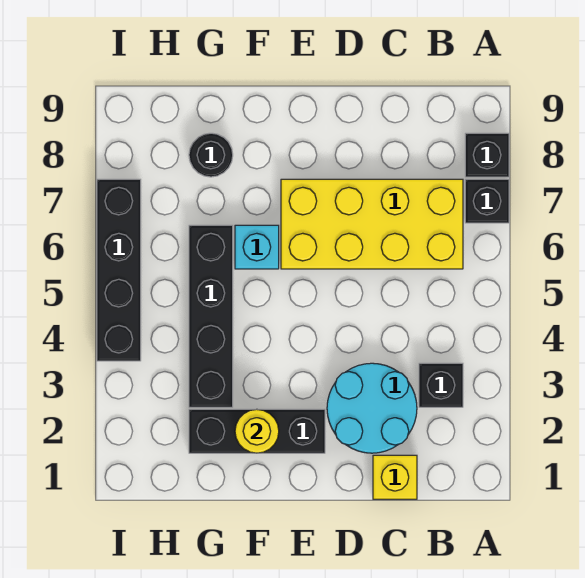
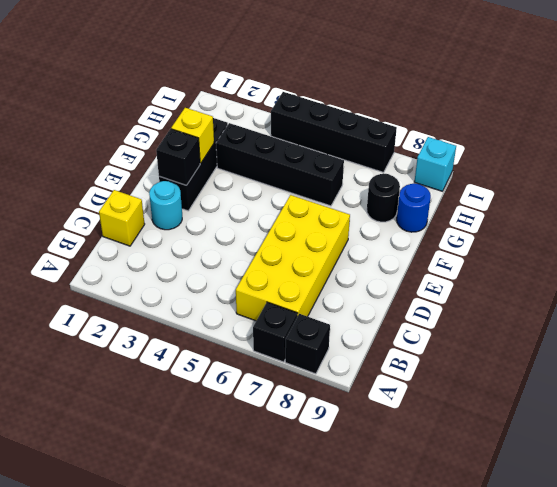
black brick B3 level 1 -> black brick E2 level 2
cyan round brick C2:D3 level 1 -> cyan round brick D2 level 1
yellow round brick F2 level 2 -> yellow brick F2 level 2
cyan brick F6 level 1 -> cyan brick I9 level 1
none -> blue round brick G9 level 1

